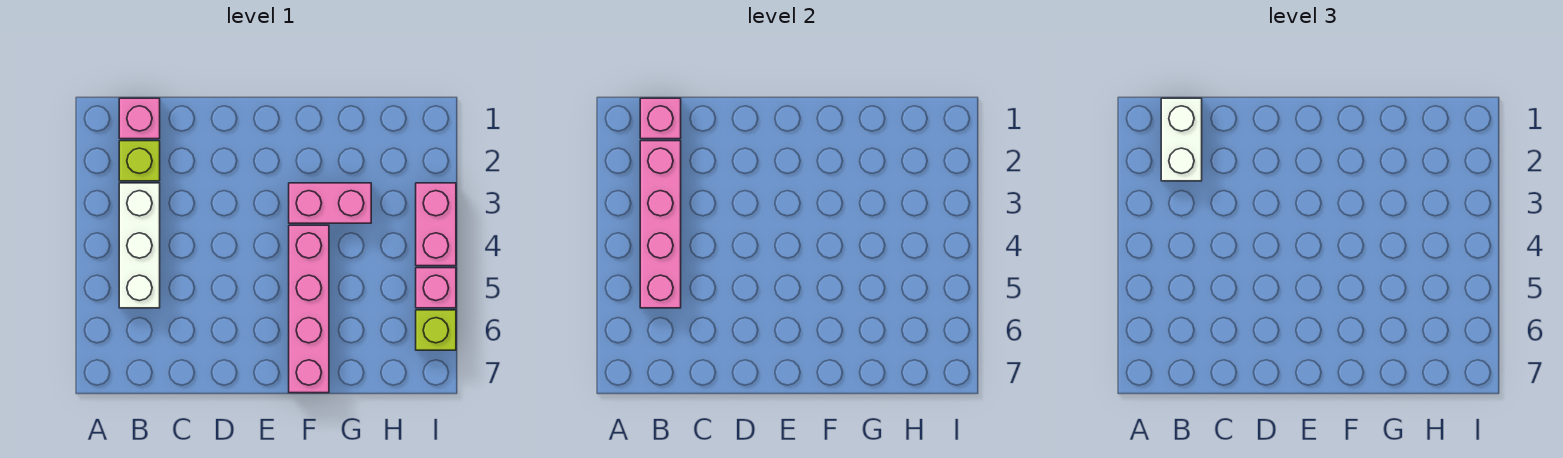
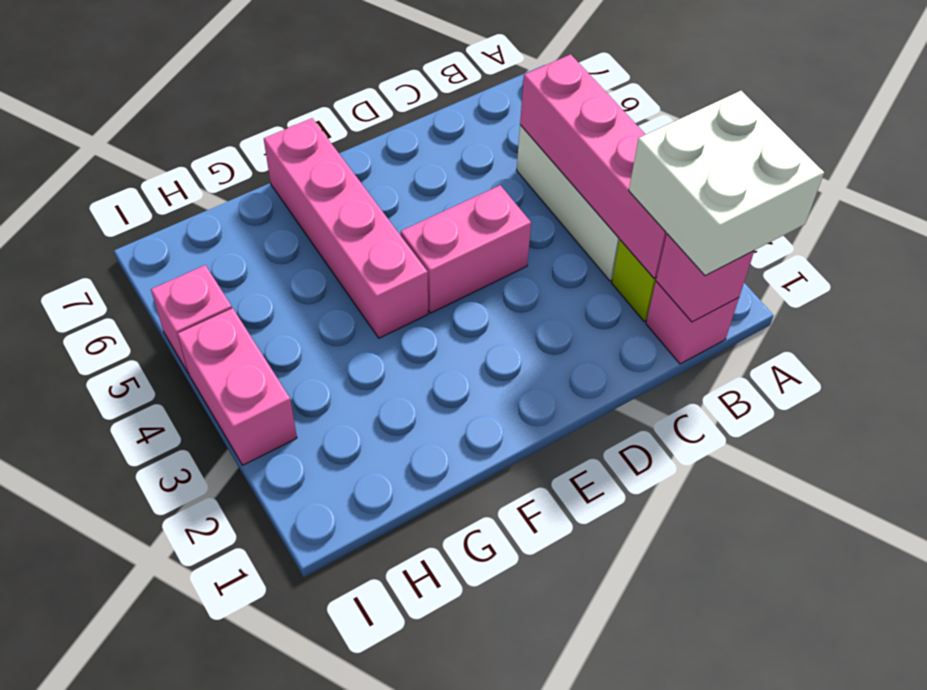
white brick B1:B2 level 3 -> white brick A1:B2 level 3
pink brick F3:G3 level 1 -> pink brick D4:E4 level 1
lime brick I6 level 1 -> none

